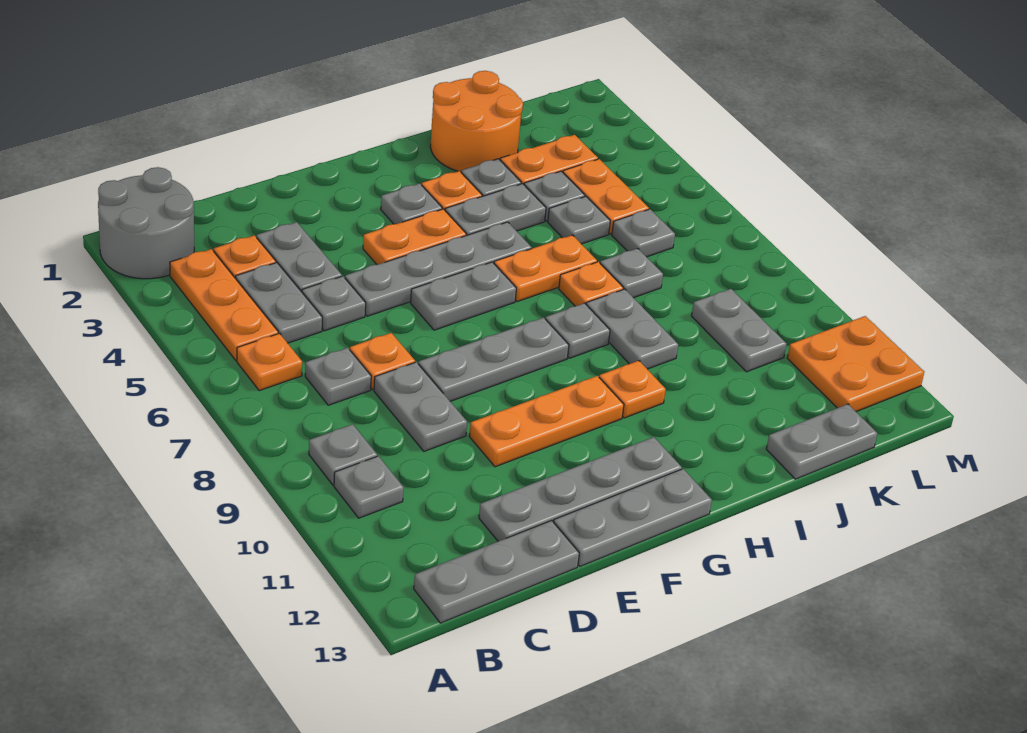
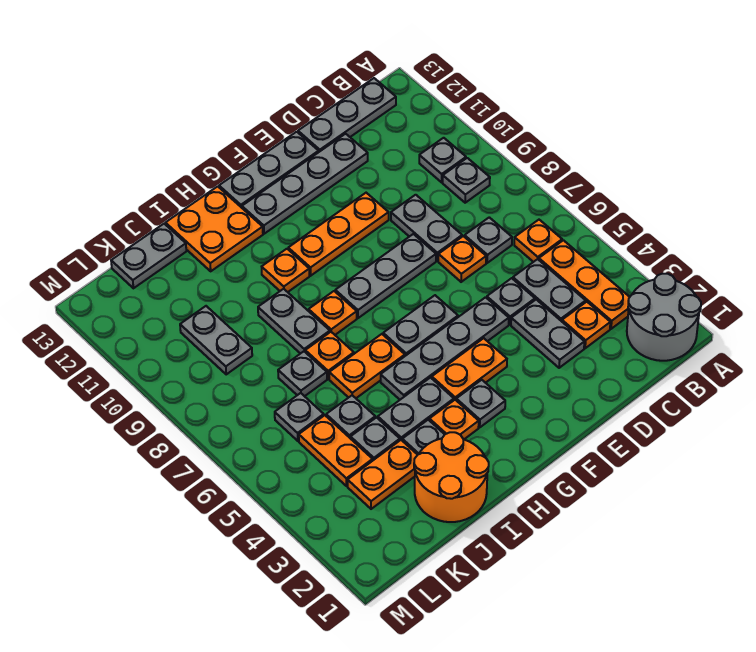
grey plate H8 level 1 -> orange plate H8 level 1
orange plate L11:M12 level 1 -> orange plate H12:I13 level 1

